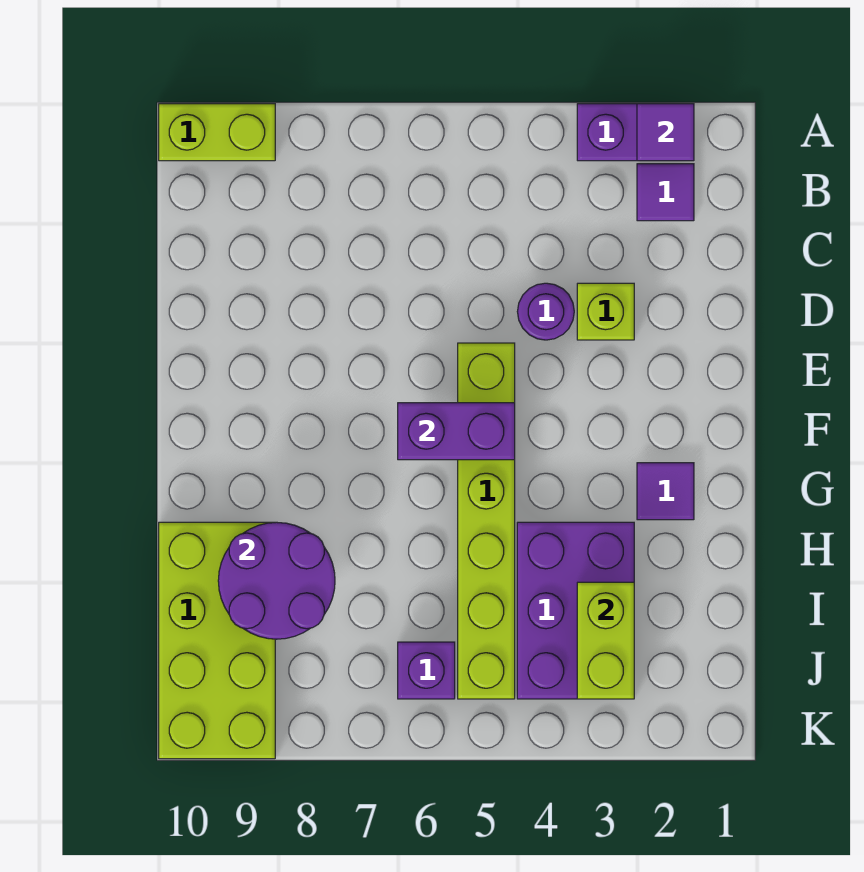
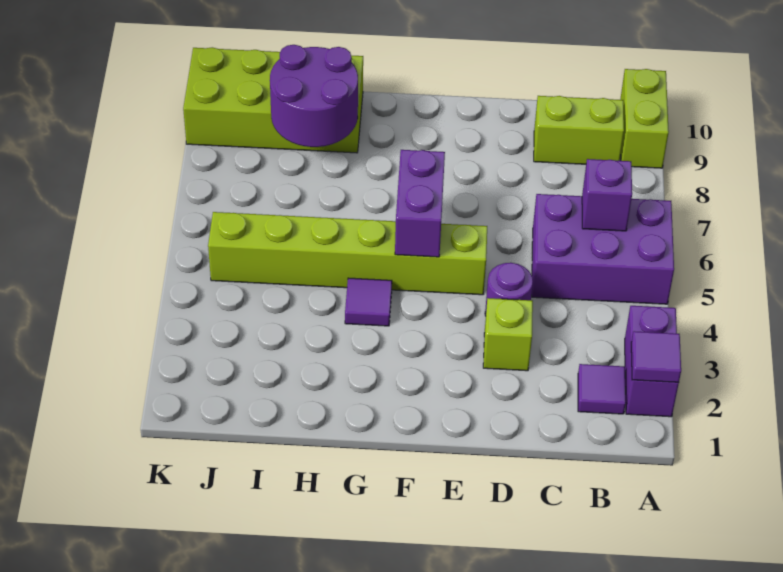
purple tile G2 level 1 -> purple tile G4 level 1
purple brick H3:J4 level 1 -> purple brick A5:C6 level 1
lime brick I3:J3 level 2 -> lime brick B9:C9 level 1
purple brick J6 level 1 -> purple brick B6 level 2

